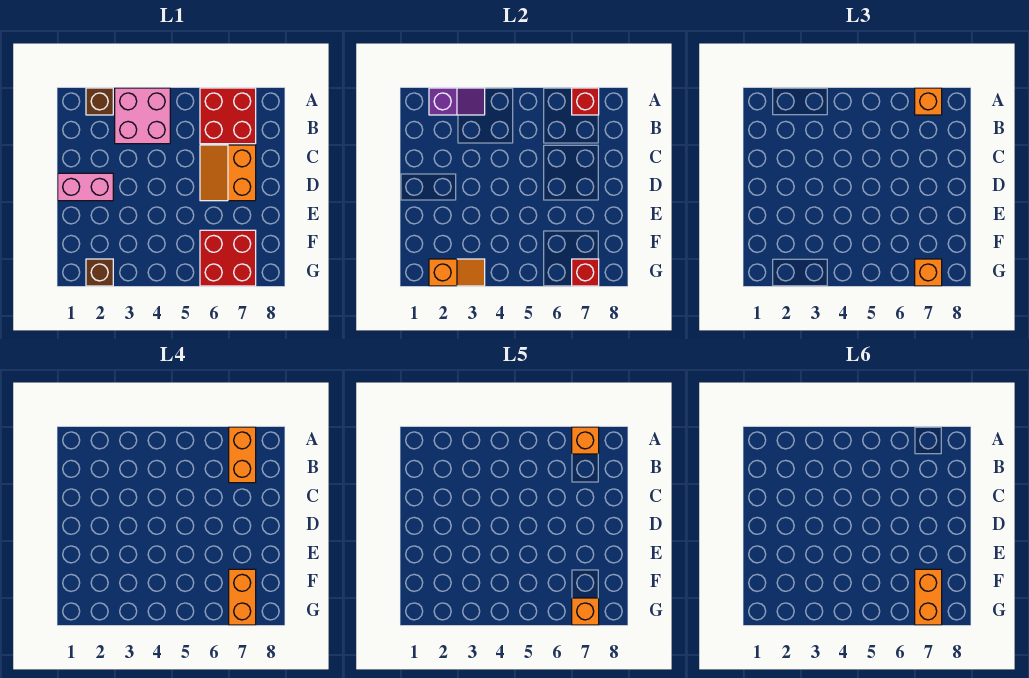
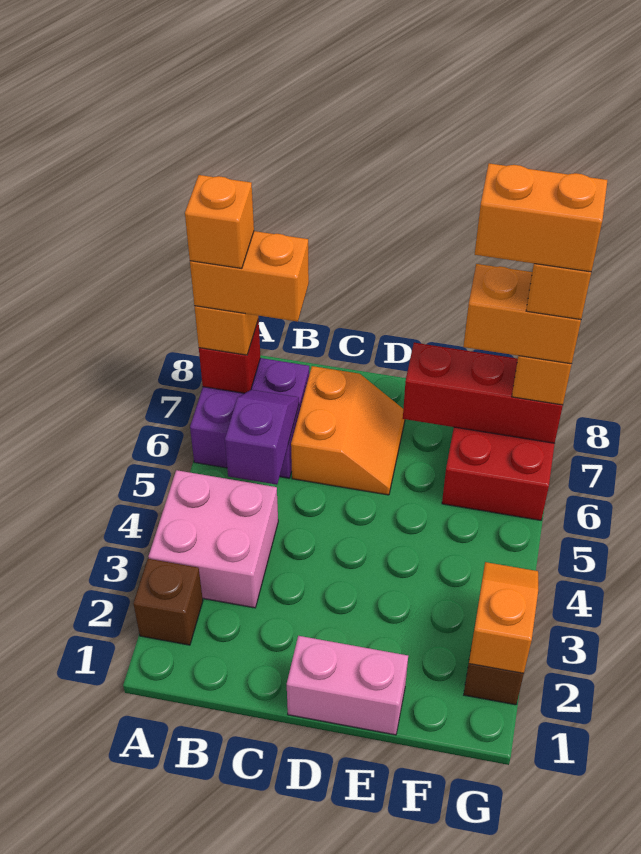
purple slope A2:A3 level 2 top 2 -> purple slope B5:B6 level 2 top 5
red brick A6:B7 level 1 -> purple brick A6:B7 level 1
orange slope C6:D7 level 1 top 7 -> orange slope C6:D7 level 1 top C
pink brick D1:D2 level 1 -> pink brick D1:E1 level 1
red brick G7 level 2 -> red brick E7:G7 level 2

